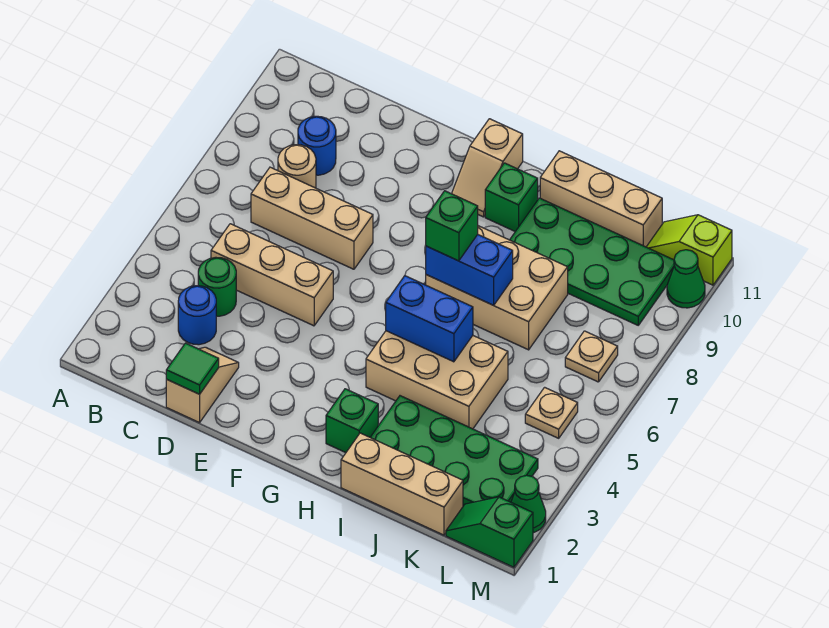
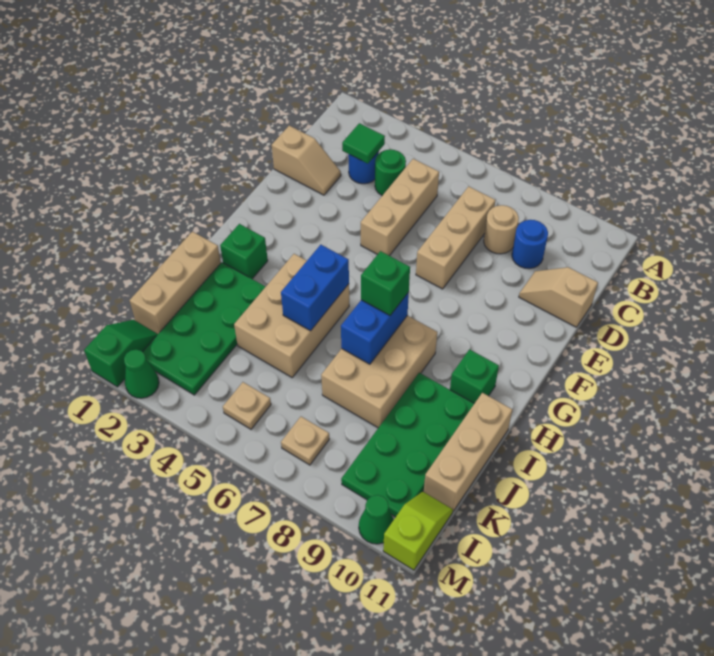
green tile D1 level 2 -> green tile C3 level 2
tan slope G10:G11 level 1 top 11 -> tan slope D10:D11 level 1 top 11

